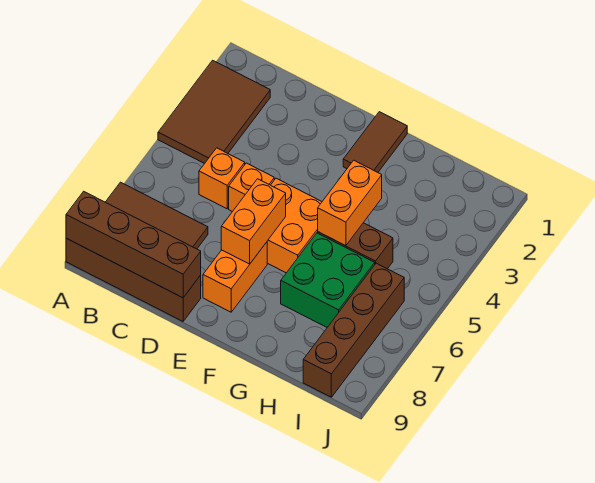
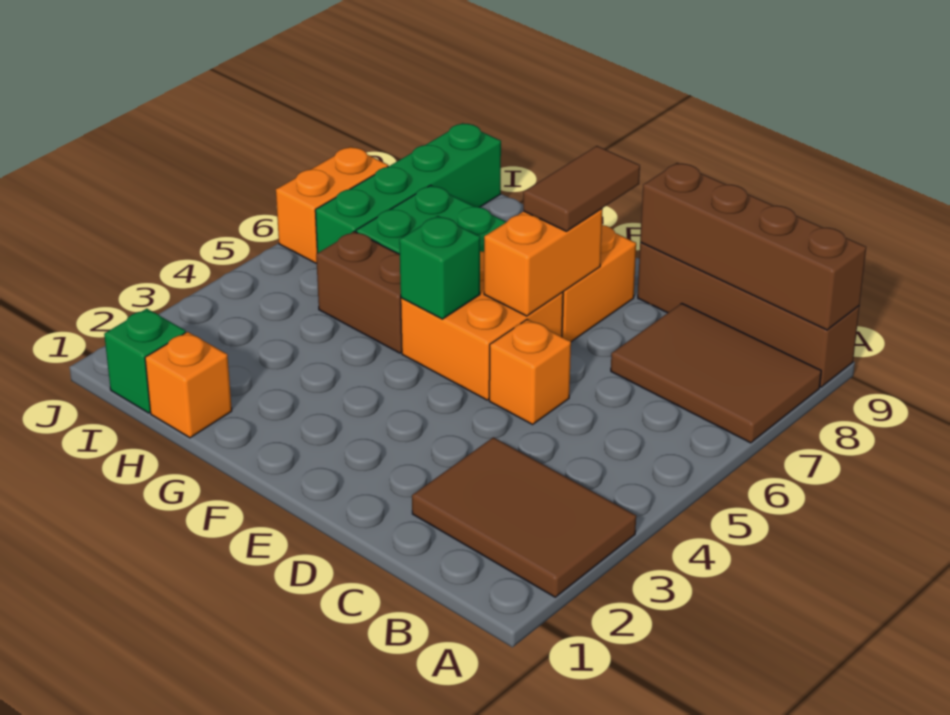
brown tile A2:B4 level 1 -> brown tile A2:C3 level 1
orange brick C5 level 1 -> orange brick H1 level 1
brown tile F1:F2 level 1 -> brown tile E7:E8 level 3
none -> green brick F5 level 2
orange brick G4:G5 level 2 -> orange brick J6:J7 level 1
none -> green brick I1 level 1
brown brick I6:I9 level 1 -> green brick I6:I9 level 1

